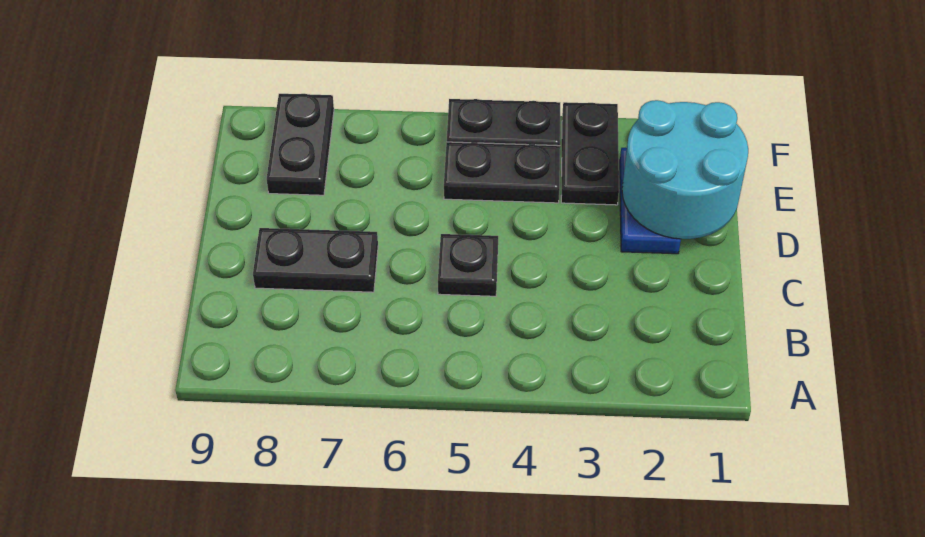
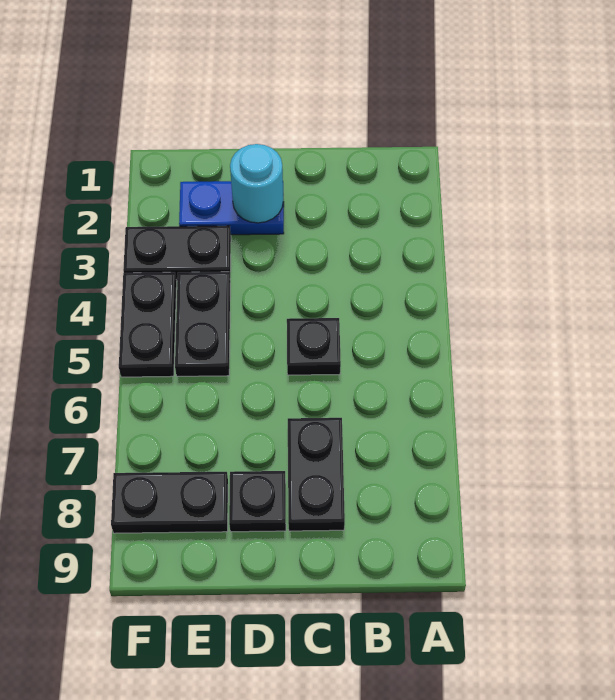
cyan round brick D1:E2 level 2 -> cyan round brick D2 level 2
none -> black plate D8 level 1

